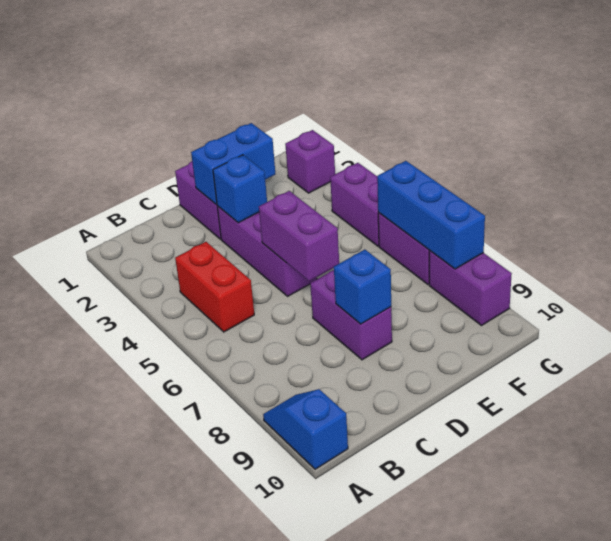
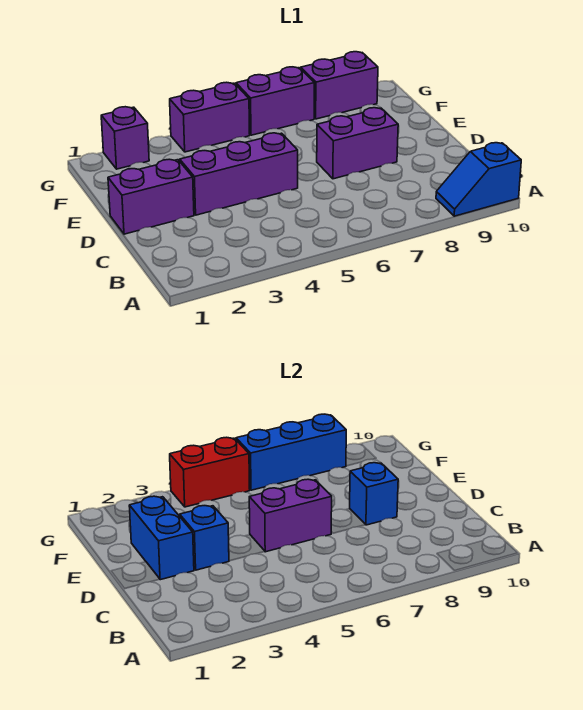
red brick B4:B5 level 1 -> red brick G4:G5 level 2

